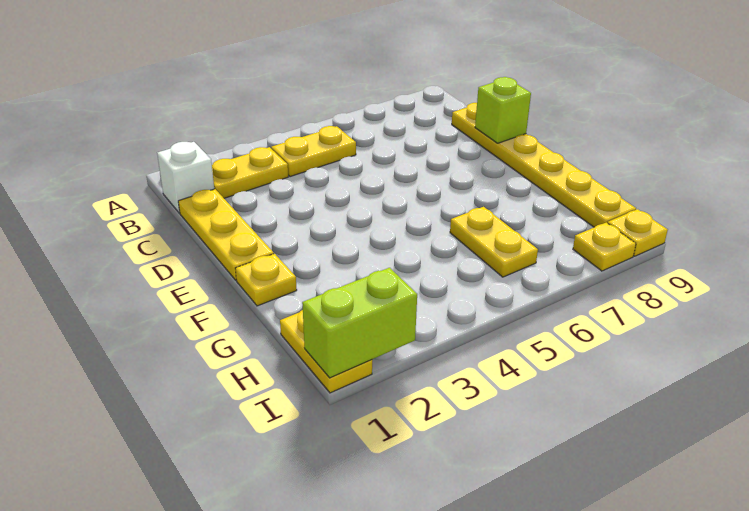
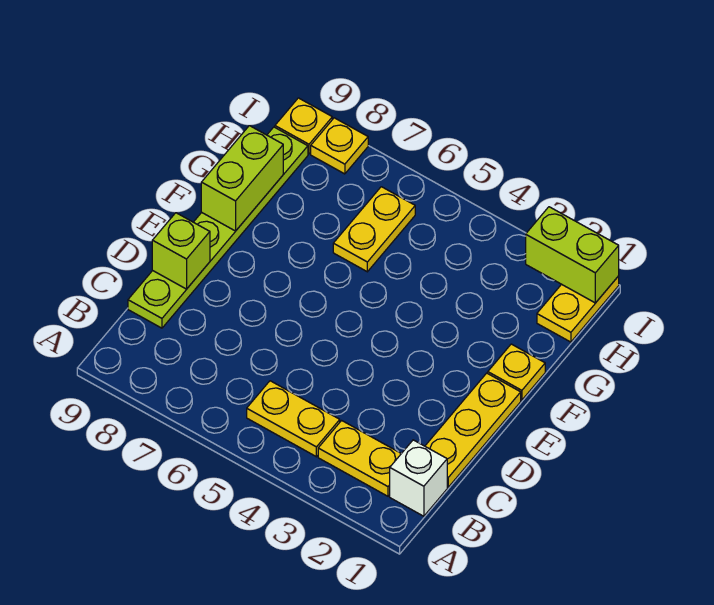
yellow plate C9:H9 level 1 -> lime plate C9:H9 level 1
none -> lime brick F9:G9 level 2

